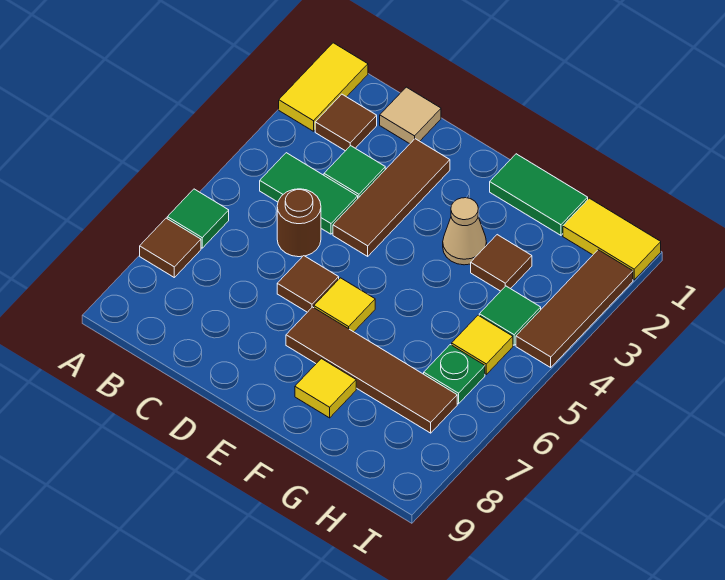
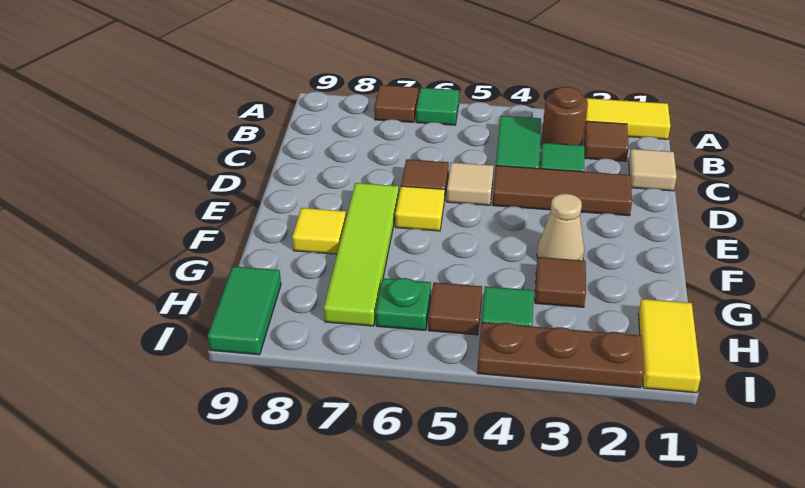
brown round brick C5 level 1 -> brown round brick B3 level 1
none -> tan tile D5 level 1
brown tile E7:H7 level 1 -> lime tile E7:H7 level 1
green tile F1:G1 level 1 -> green tile H9:I9 level 1
yellow tile H5 level 1 -> brown tile H5 level 1
brown tile I2:I4 level 1 -> brown plate I2:I4 level 1

